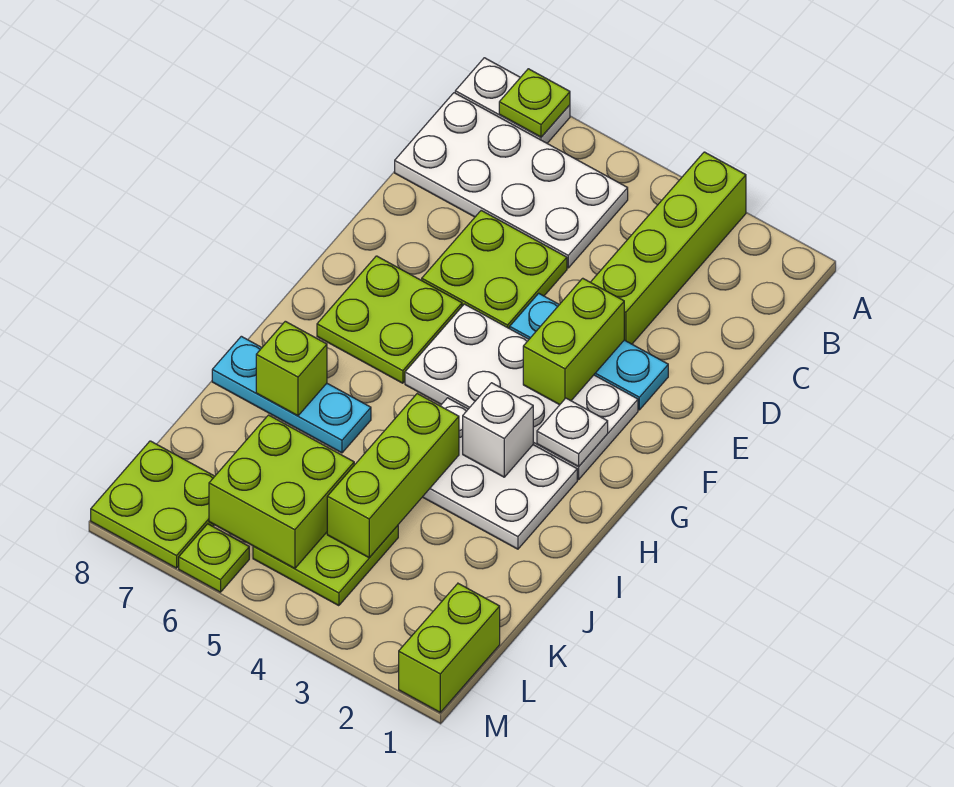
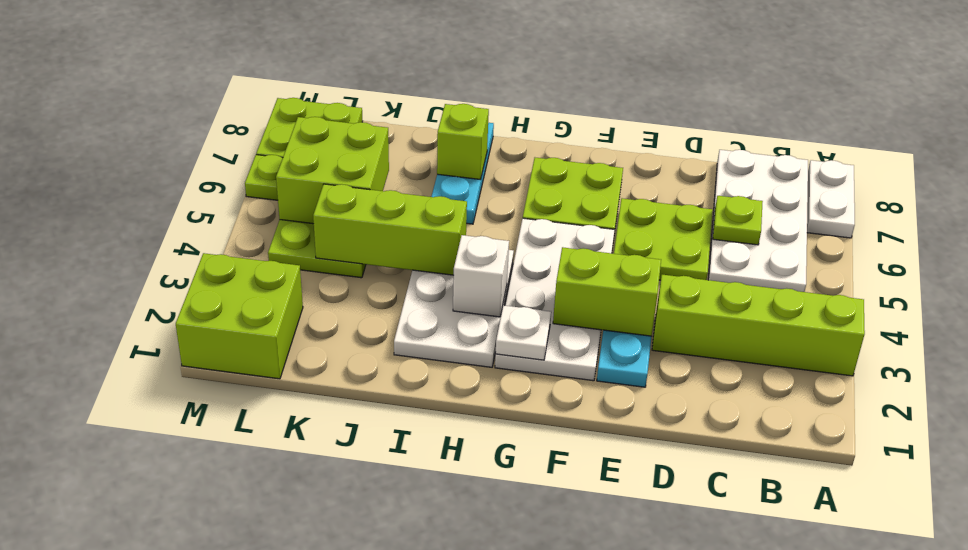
lime plate A7 level 2 -> lime plate C6 level 2
lime brick L1:M1 level 1 -> lime brick L1:M2 level 1

